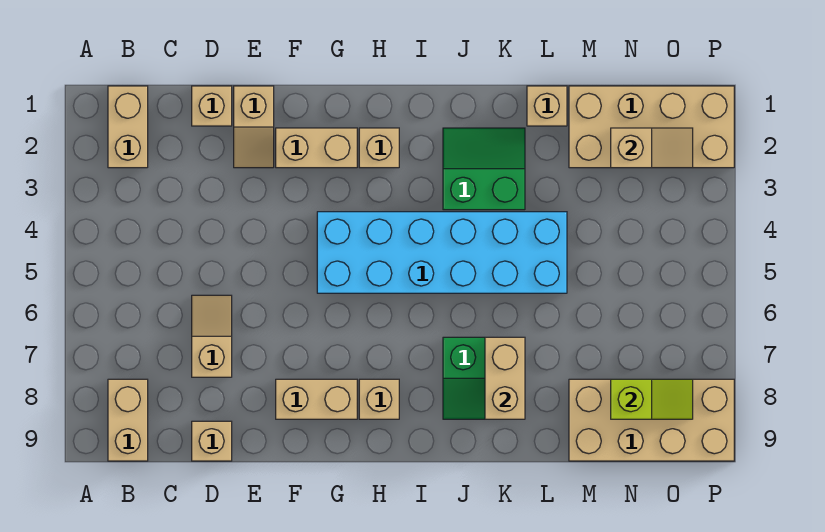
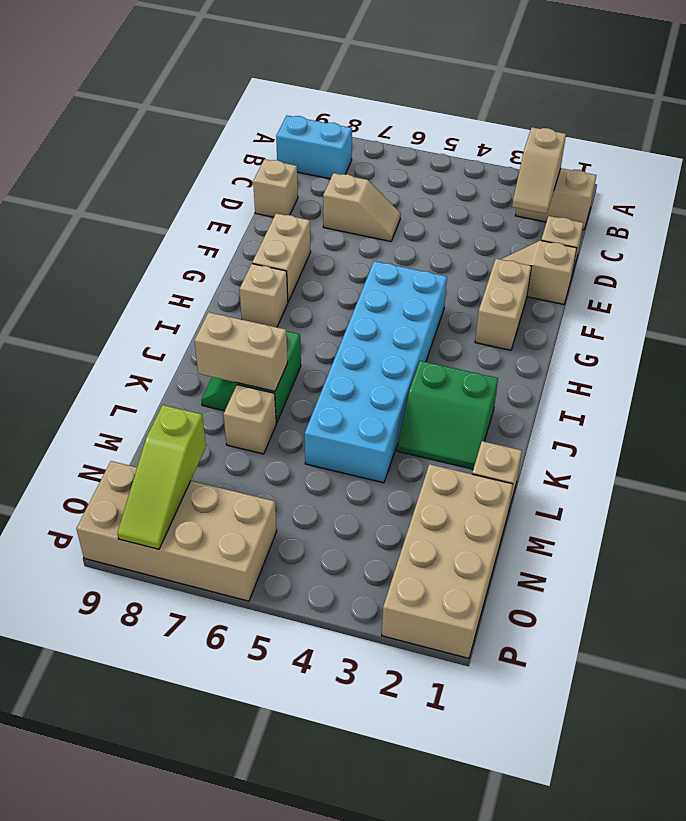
tan brick B8:B9 level 1 -> cyan brick B8:B9 level 1
tan brick H2 level 1 -> tan brick L7 level 1
green slope J2:K3 level 1 top 3 -> green slope J2:K3 level 1 top J
tan brick M8:P9 level 1 -> tan brick O6:P9 level 1
tan slope N2:O2 level 2 top N -> tan slope B2:C2 level 2 top B
lime slope N8:O8 level 2 top N -> lime slope N8:P8 level 2 top N

